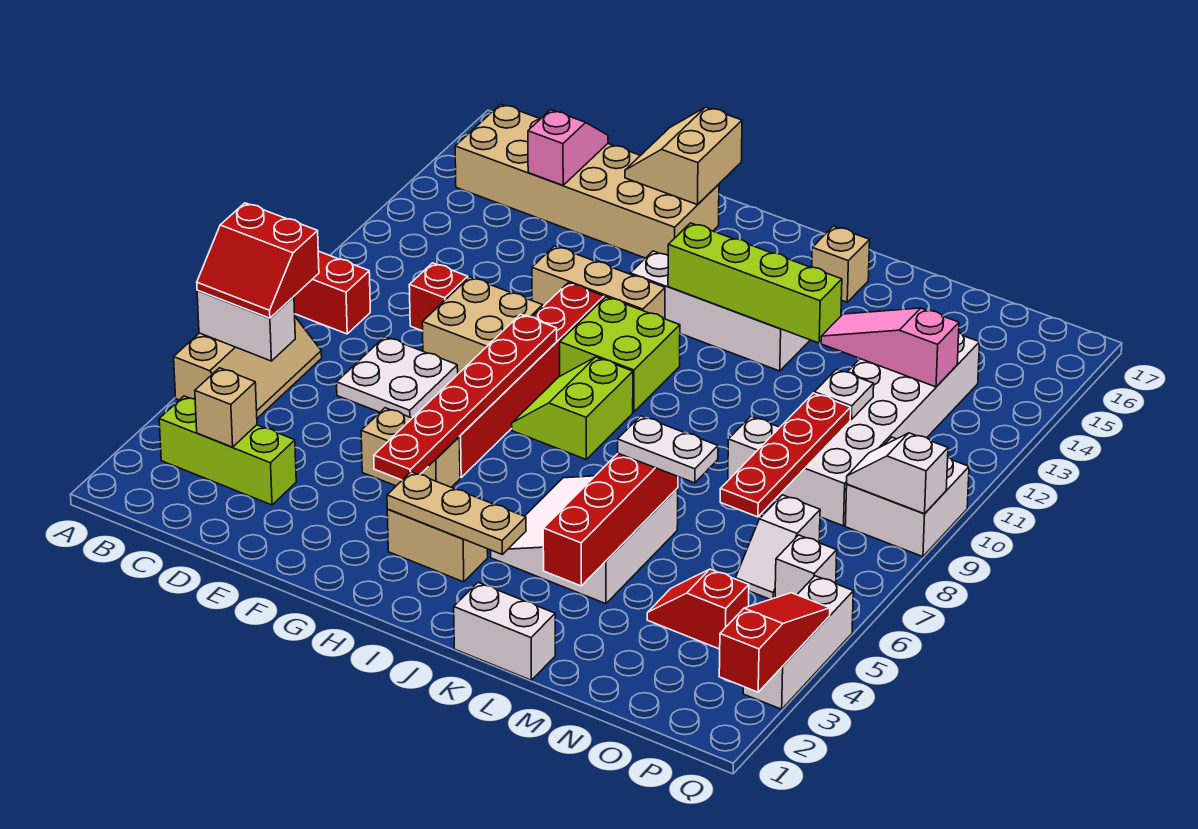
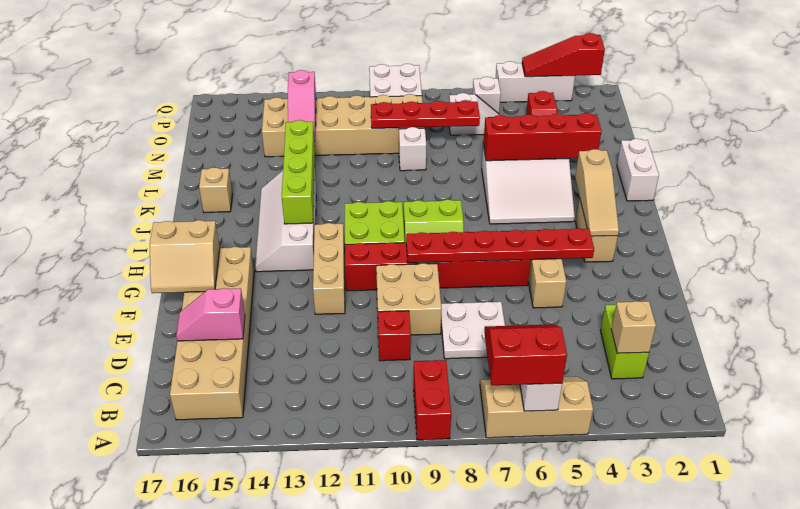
red slope A6:B7 level 3 top 7 -> red slope A6:B7 level 3 top A
lime brick B3:D3 level 1 -> lime brick C3:D3 level 1
tan plate H3:J3 level 2 -> tan slope H3:J3 level 2 top J
white plate L6:M6 level 3 -> none
white brick N9:O14 level 1 -> tan brick N9:O14 level 1
white plate N11 level 2 -> none
white slope P9:Q9 level 2 top Q -> none

